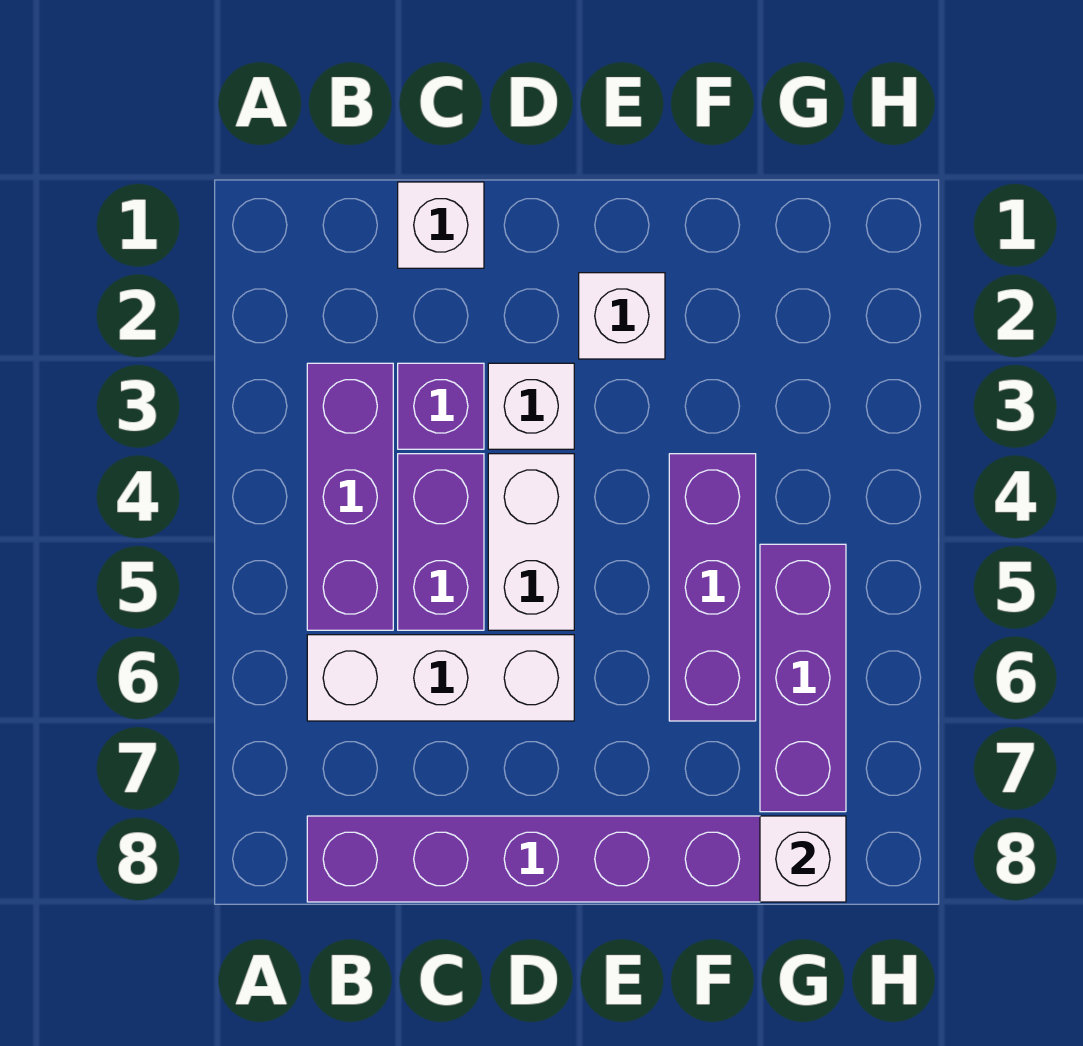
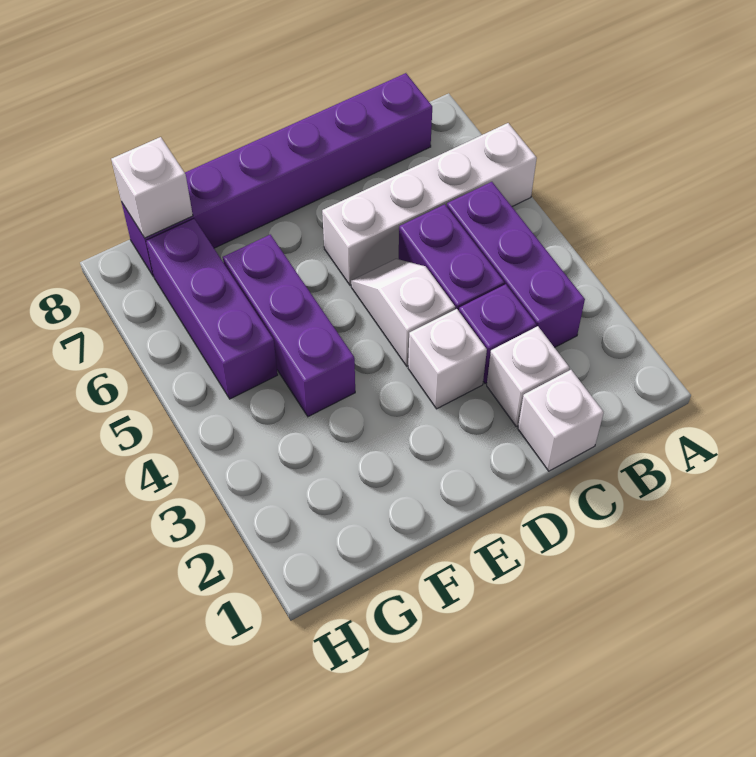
white brick B6:D6 level 1 -> white brick A6:D6 level 1
white brick D4:D5 level 1 -> white slope D4:D5 level 1 top 4
white brick E2 level 1 -> white brick C2 level 1

